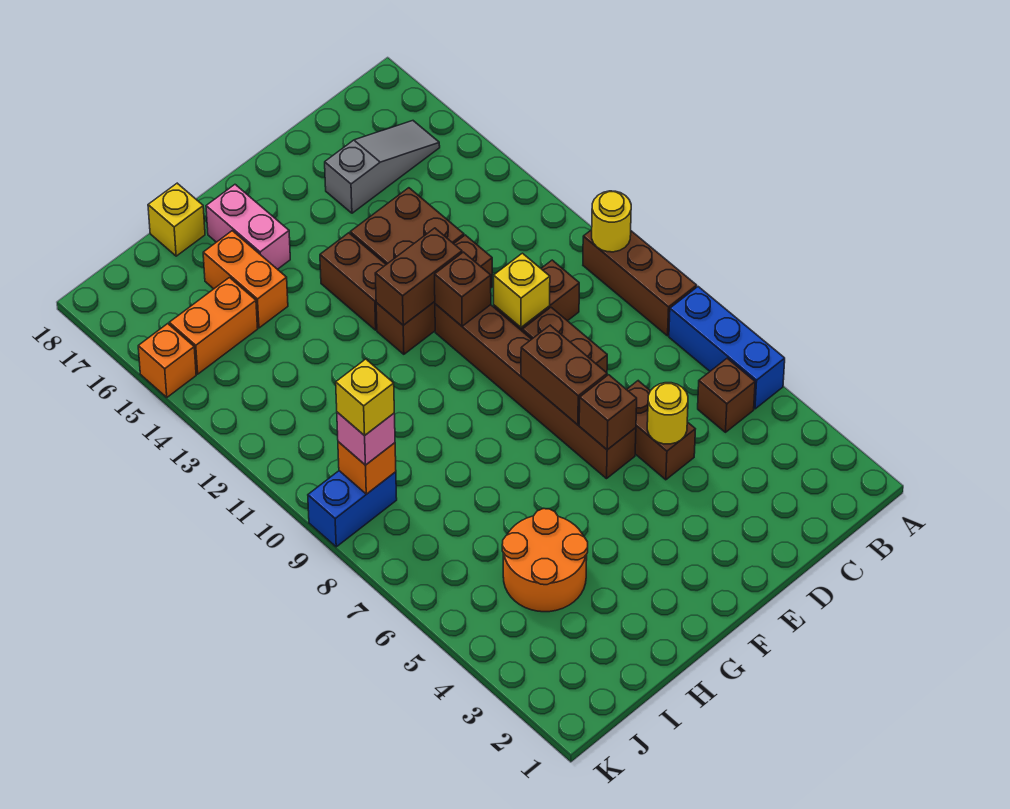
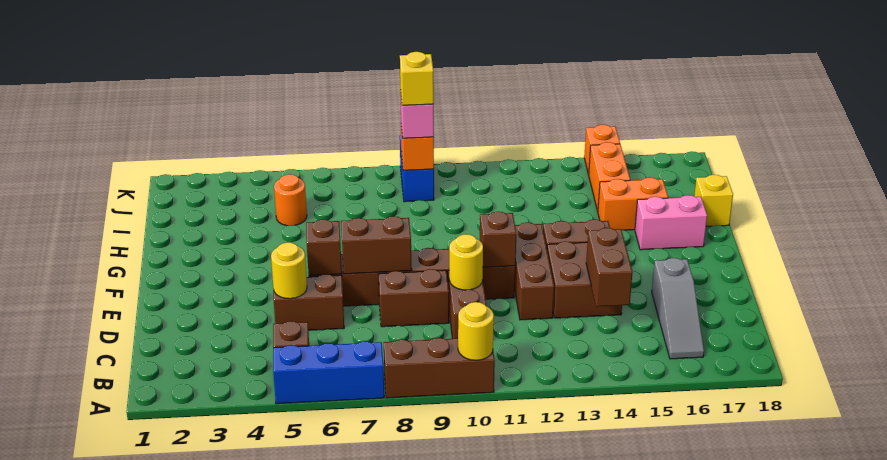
yellow brick D10 level 2 -> yellow round brick D10 level 2
brown brick E12:F12 level 2 -> brown brick C14:D14 level 2
orange round brick H4:I5 level 1 -> orange round brick I5 level 1

